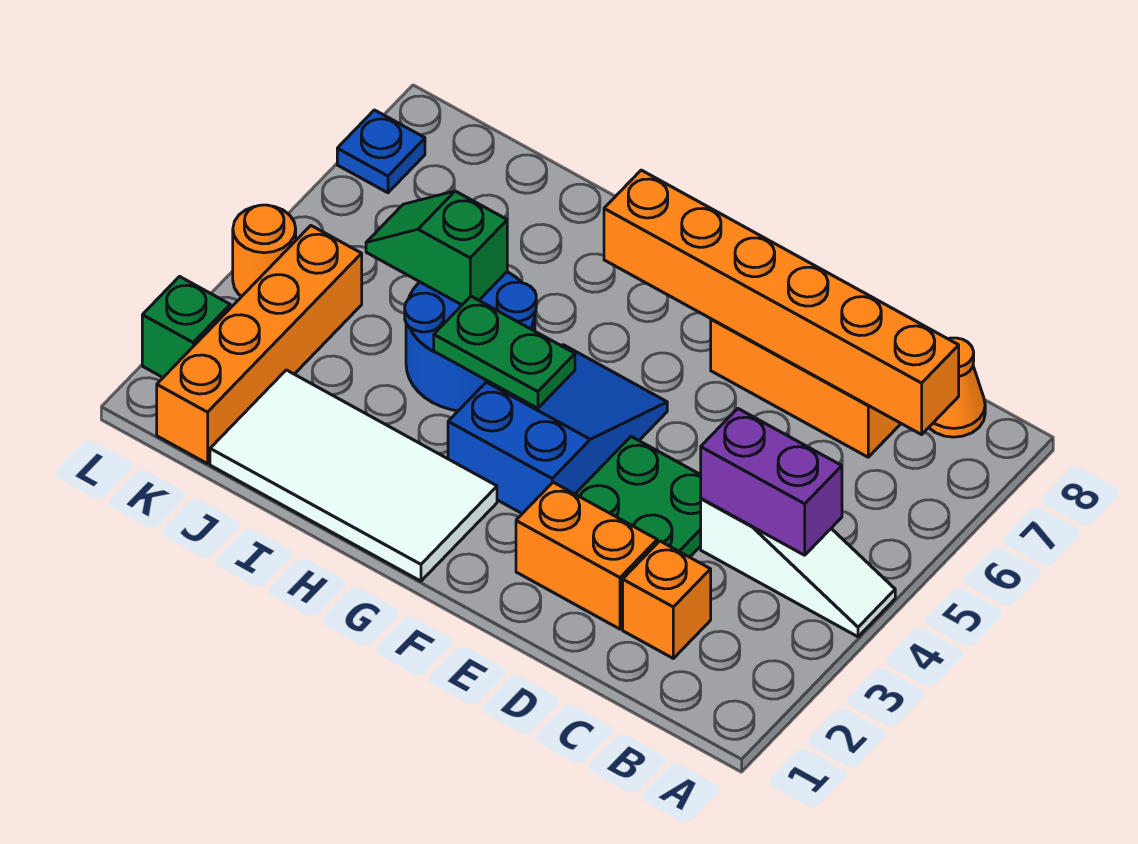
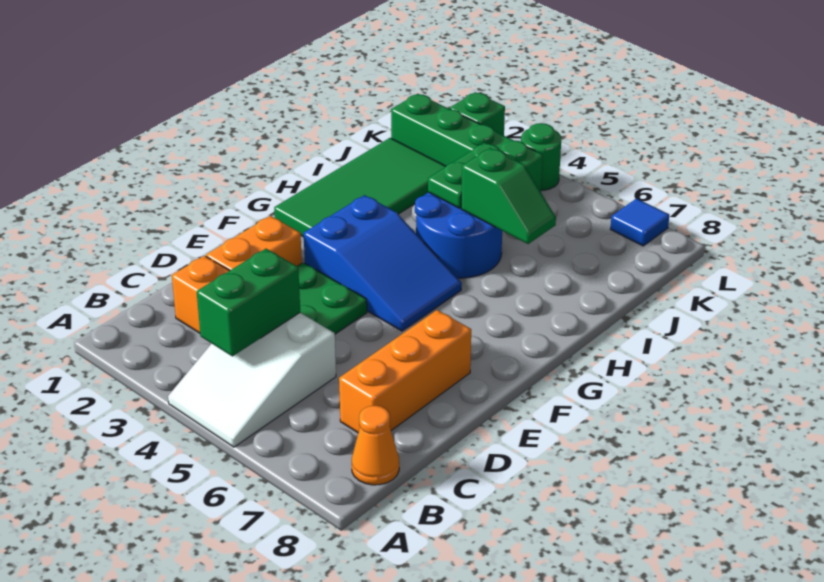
white slope A4:C4 level 1 top C -> white slope A4:C5 level 1 top C
purple brick B4:C4 level 2 -> green brick B4:C4 level 2
orange brick B7:G7 level 2 -> none
white tile G1:J2 level 1 -> green tile G1:J2 level 1
green plate G4:H4 level 2 -> green plate I4:J4 level 2
green slope I5:J5 level 2 top I -> green slope I5:I6 level 2 top 5
orange brick K1:K4 level 1 -> green brick K1:K4 level 1
orange round brick L4 level 1 -> green round brick L4 level 1
blue plate L7 level 1 -> blue tile L7 level 1

